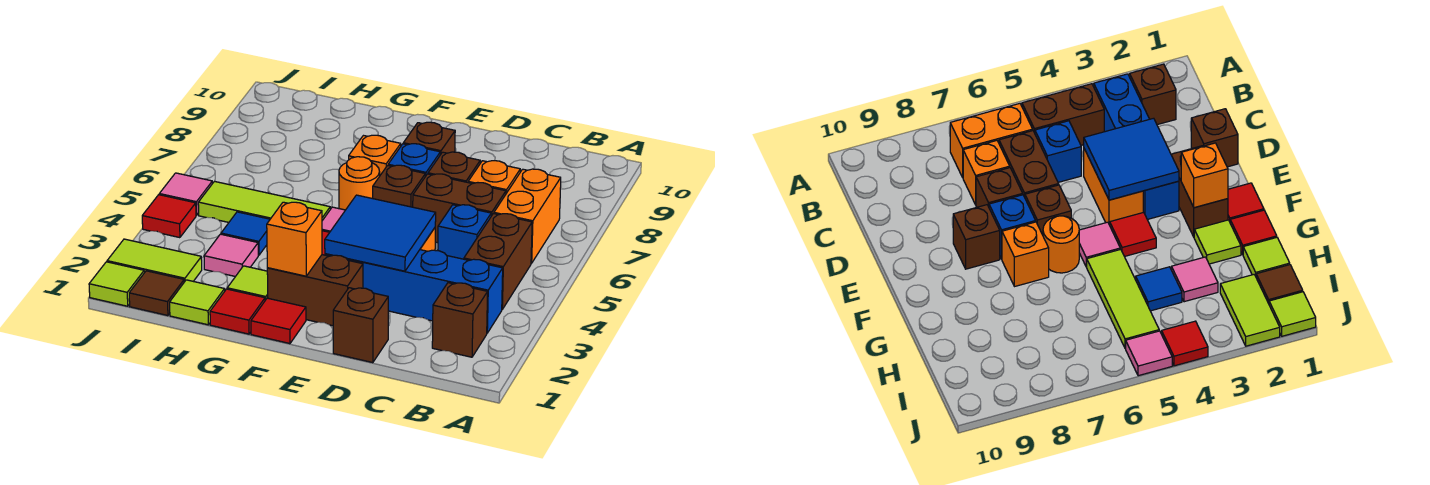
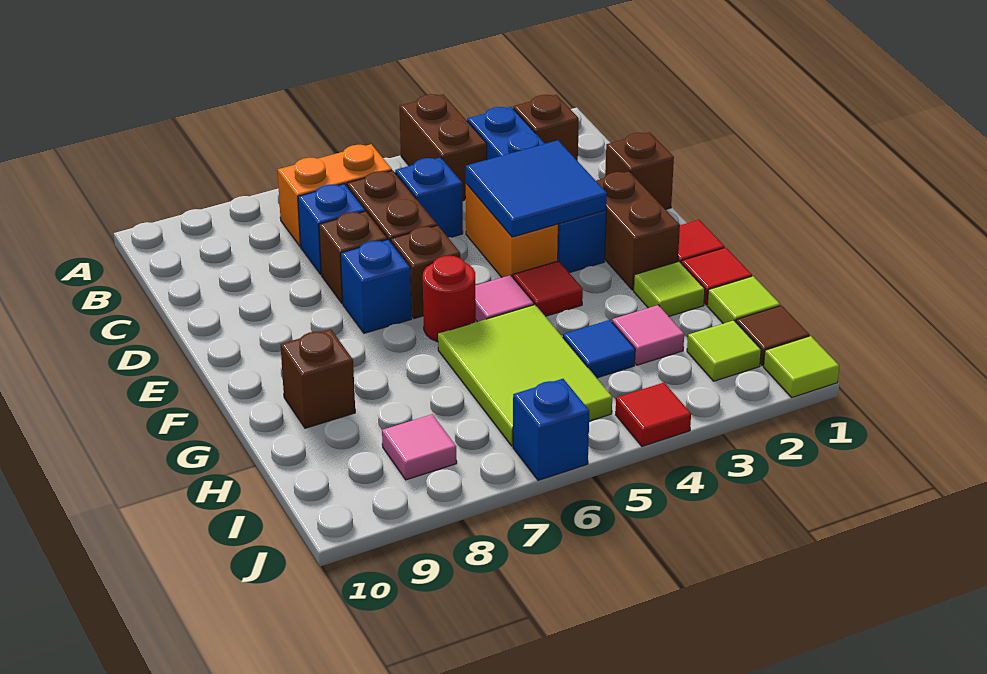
brown brick B4:B5 level 1 -> brown brick A4:B4 level 1
orange brick C7 level 1 -> blue brick C7 level 1
brown brick E8 level 1 -> brown brick G9 level 1
orange brick F2 level 2 -> none
orange round brick F6 level 1 -> red round brick F6 level 1
orange brick F7 level 1 -> none
lime tile G5:I5 level 1 -> lime tile G5:I6 level 1
lime tile I2:J2 level 1 -> lime tile I2 level 1
pink tile J5 level 1 -> pink tile I8 level 1
none -> blue brick J6 level 1

